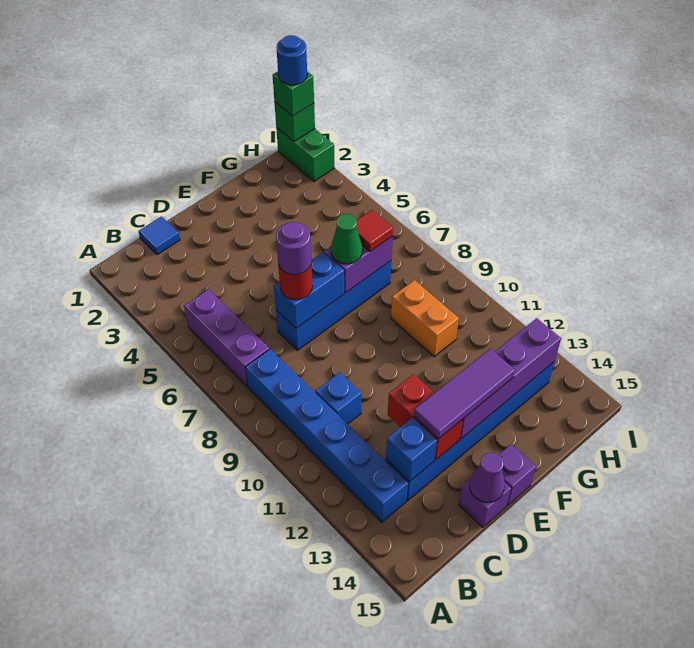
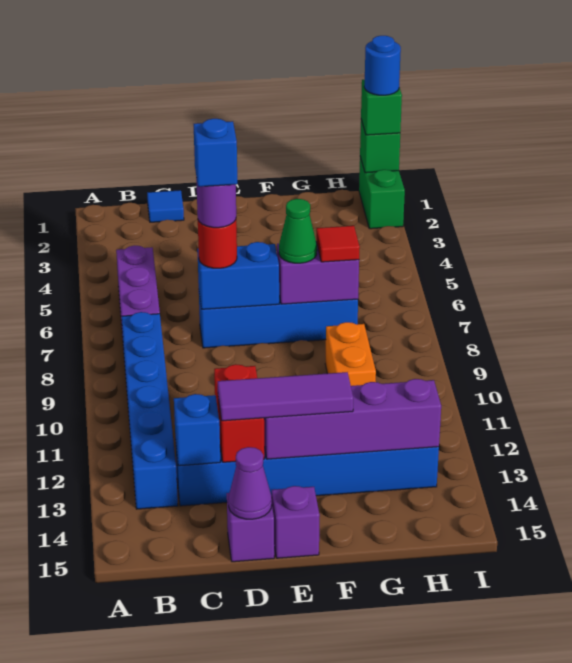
blue brick C10 level 1 -> blue brick D7 level 5

